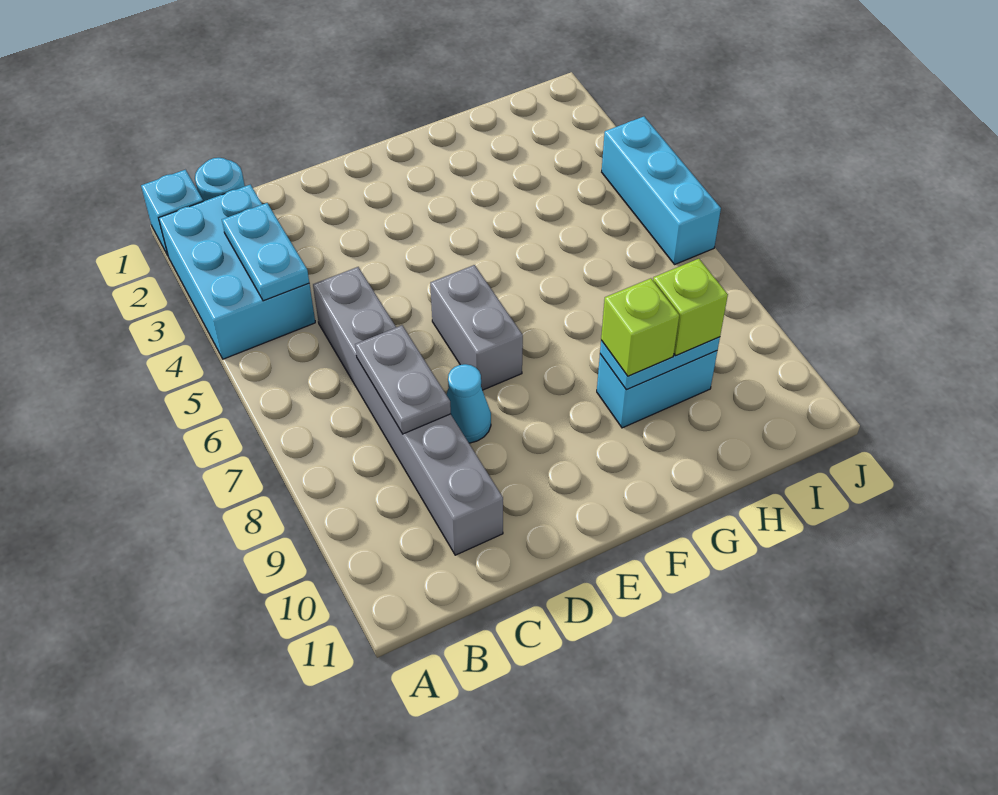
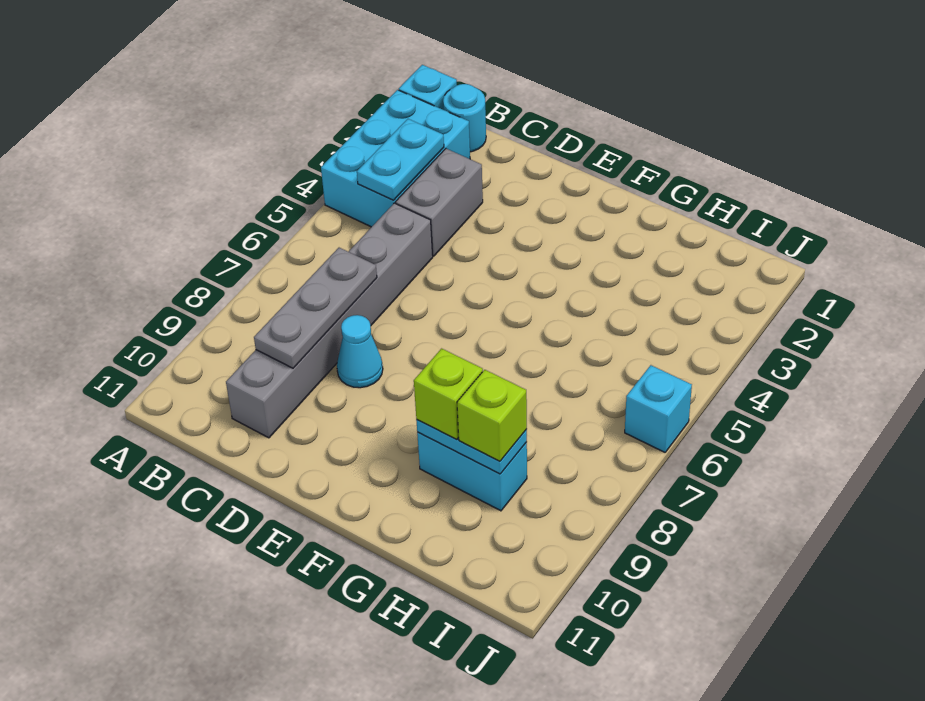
grey plate C7:C8 level 2 -> grey plate C7:C9 level 2
grey brick E6:E7 level 1 -> grey brick C3:C4 level 1
cyan brick J4:J6 level 1 -> cyan brick J6 level 1

